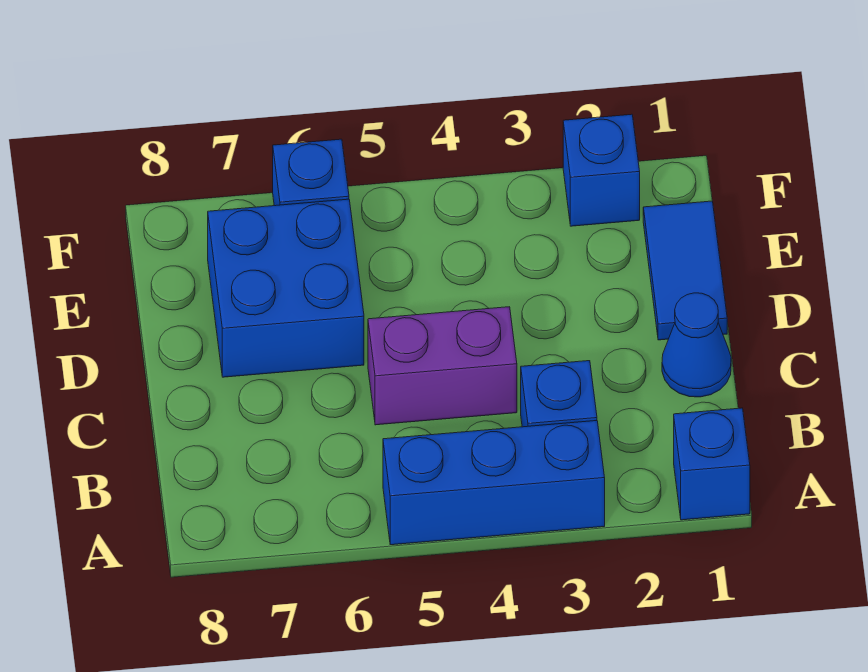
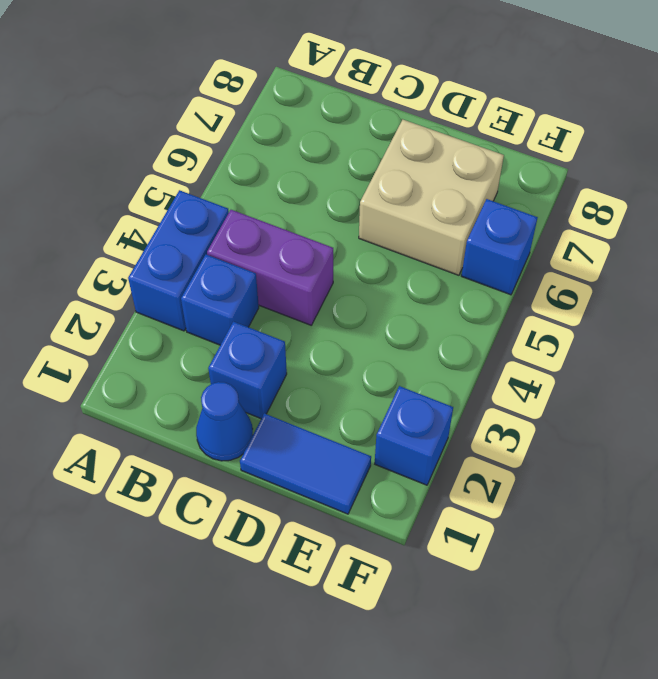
blue brick A1 level 1 -> blue brick C2 level 1
blue brick A3:A5 level 1 -> blue brick A3:A4 level 1
purple brick C4:C5 level 1 -> purple brick B4:C4 level 1
blue brick D6:E7 level 1 -> tan brick D6:E7 level 1

